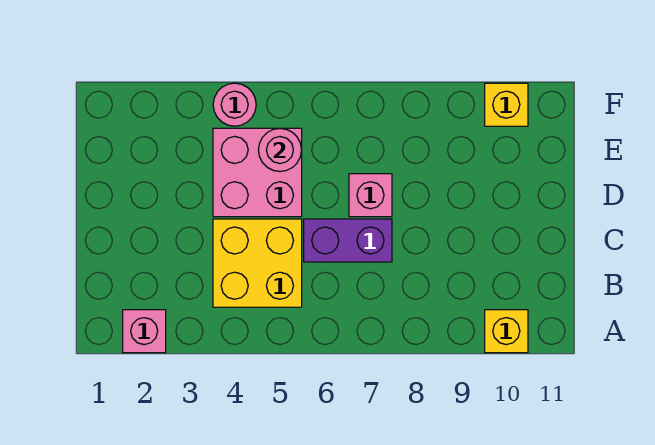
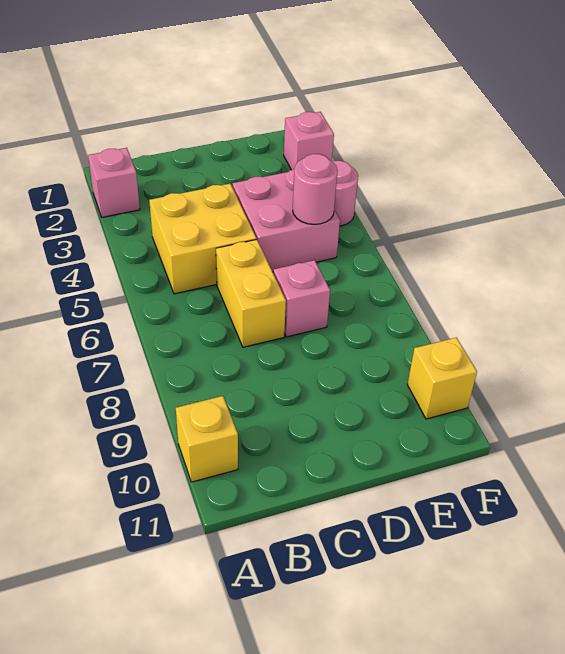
purple brick C6:C7 level 1 -> yellow brick C6:C7 level 1
none -> pink brick F2 level 1

